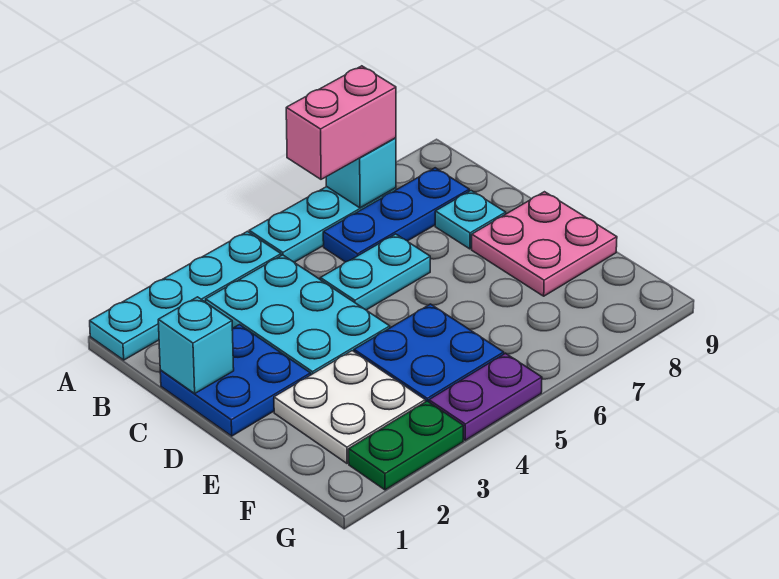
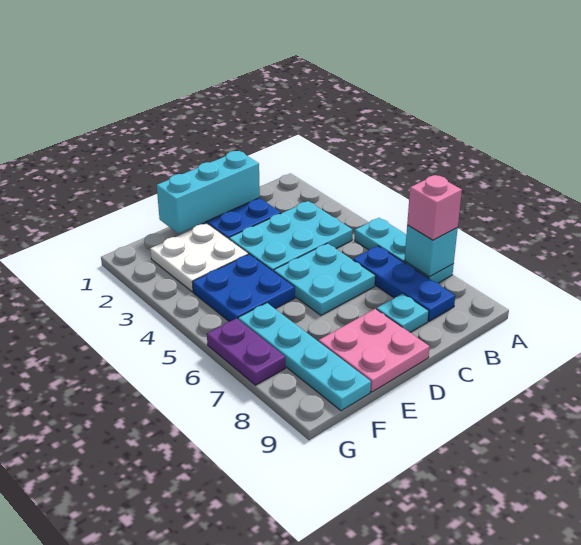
cyan plate A1:A4 level 1 -> cyan plate F6:F9 level 1
pink brick A6:A7 level 3 -> pink brick A7 level 3
cyan brick C1 level 2 -> cyan brick C1:E1 level 2
cyan plate C5:C6 level 1 -> cyan plate C5:D6 level 1
green plate G2:G3 level 1 -> none
purple plate G4:G5 level 1 -> purple plate G6:G7 level 1

